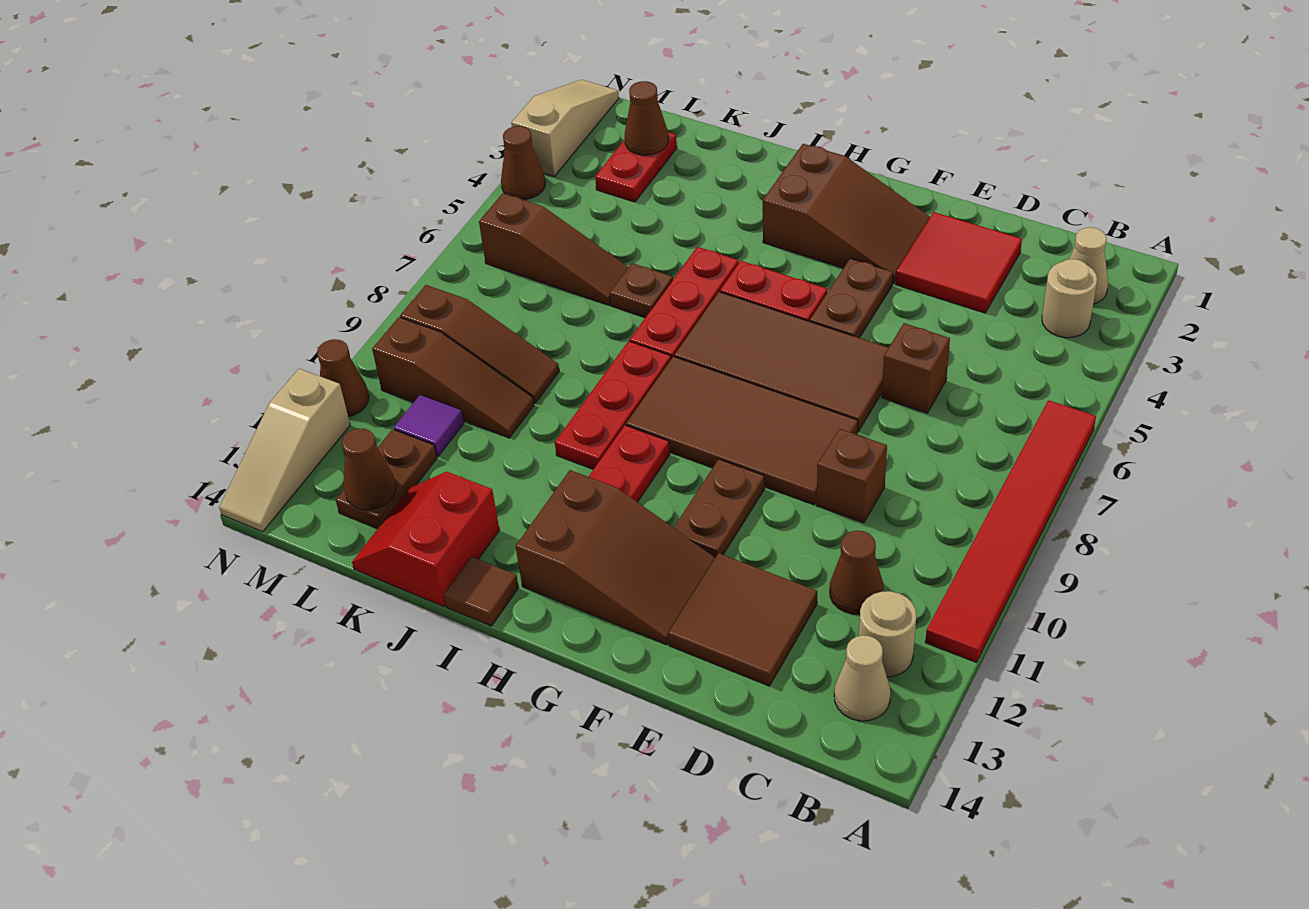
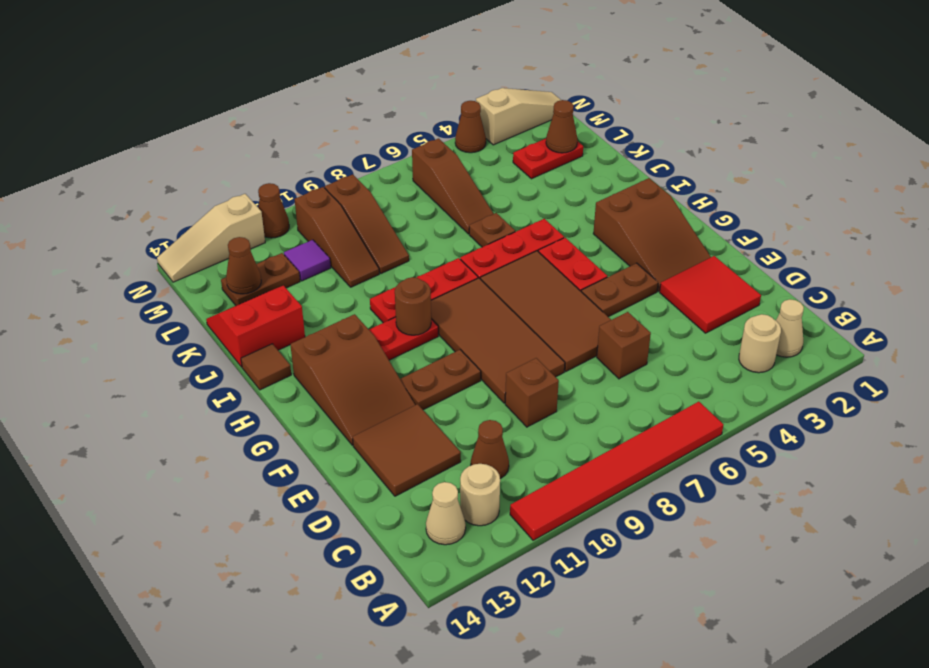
none -> brown round brick H10 level 2

